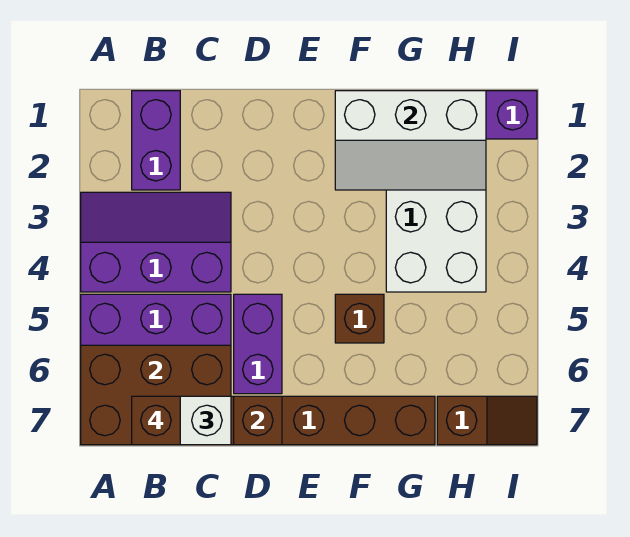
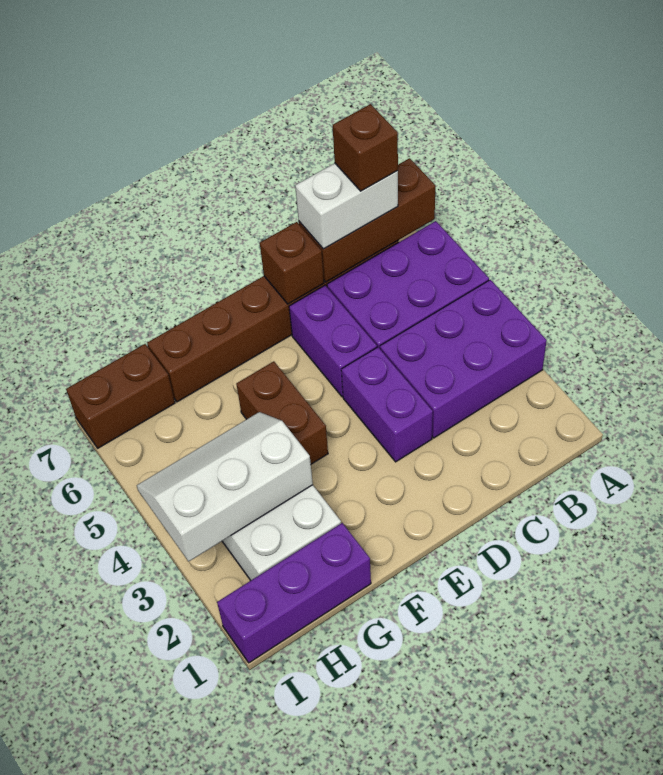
purple slope A3:C4 level 1 top 4 -> purple brick A3:C4 level 1
brown brick A6:C7 level 2 -> brown brick A7:C7 level 2
purple brick B1:B2 level 1 -> purple brick D3:D4 level 1
white slope F1:H2 level 2 top 1 -> white slope G3:I4 level 2 top 3
brown brick F5 level 1 -> brown brick F4:F5 level 1
brown slope H7:I7 level 1 top H -> brown brick H7:I7 level 1

